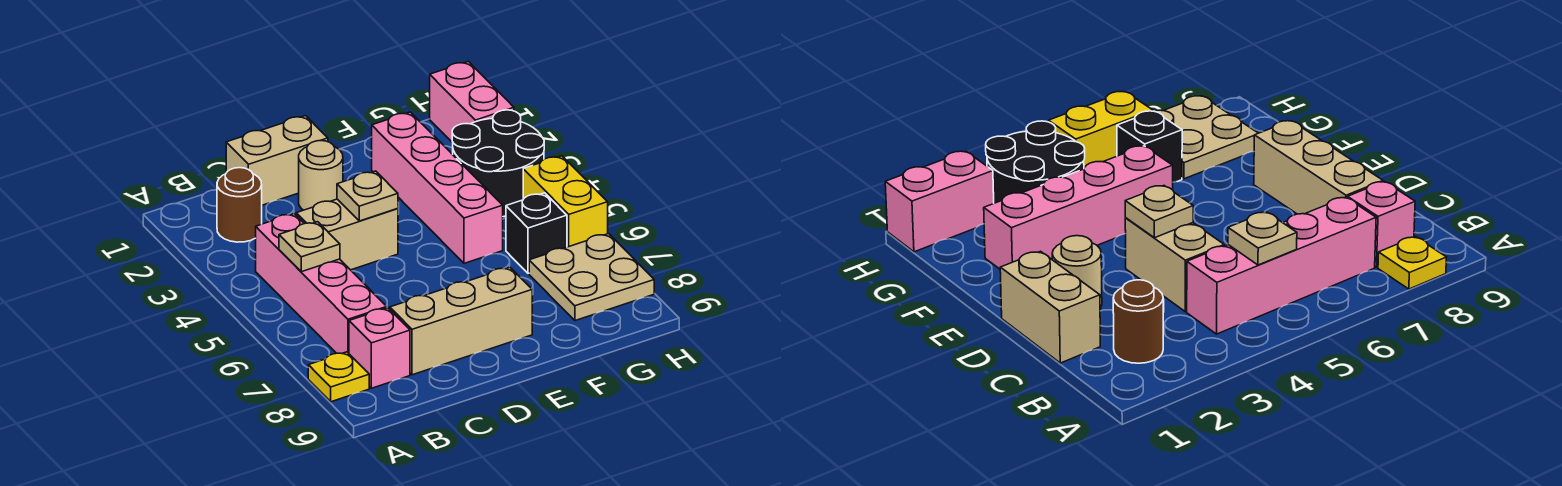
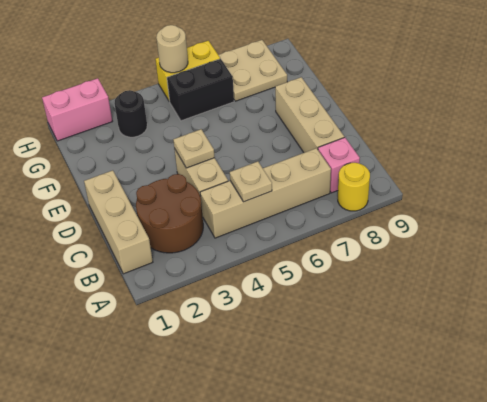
yellow plate A8 level 1 -> yellow round brick A8 level 1
brown round brick B2 level 1 -> brown round brick B2:C3 level 1
pink brick B4:B7 level 1 -> tan brick B4:B7 level 1
tan brick C1:D1 level 1 -> tan brick B1:D1 level 1
tan round brick D2 level 1 -> tan round brick H5 level 2
pink brick F2:F5 level 1 -> none
black round brick G3:H4 level 1 -> black round brick G3 level 1
black brick G6 level 1 -> black brick G5:G6 level 1

